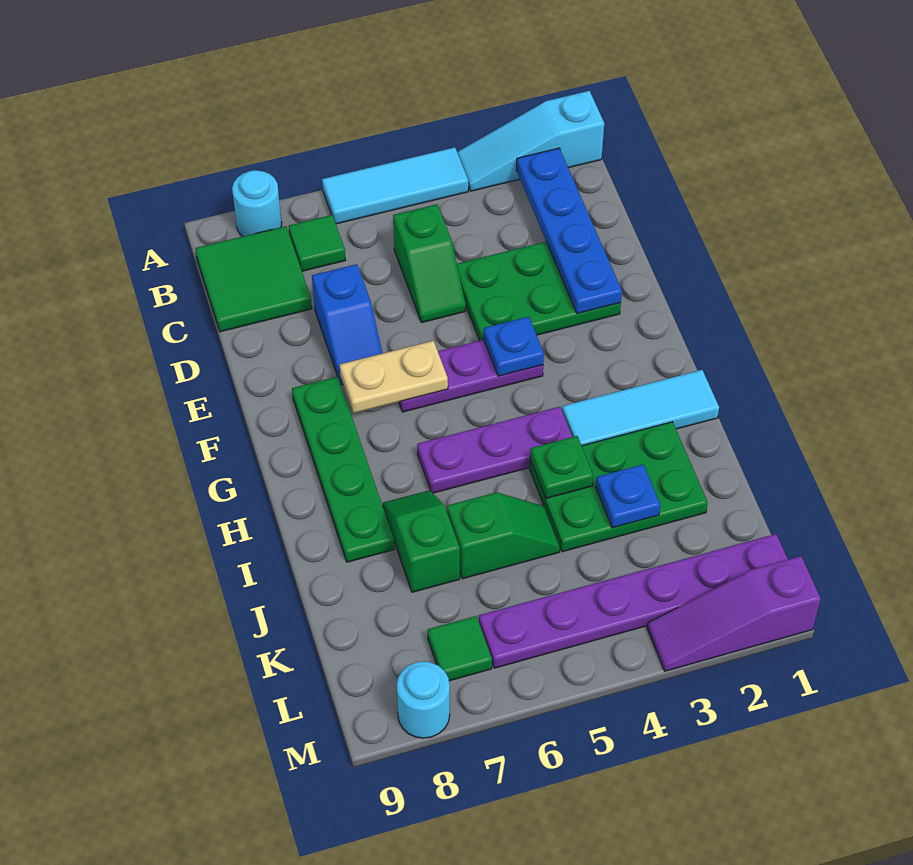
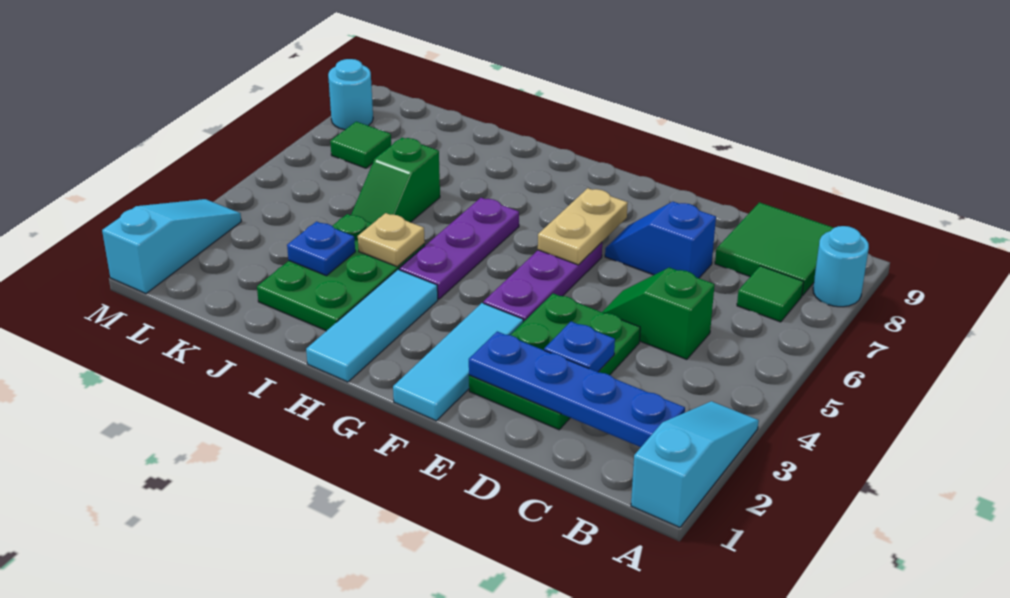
cyan tile A4:A6 level 1 -> cyan tile F1:F3 level 1
blue plate F4 level 2 -> blue plate D3 level 2
green plate F8:I8 level 1 -> none
green plate I4 level 2 -> tan plate I4 level 2
green slope I7:J7 level 1 top J -> none
purple plate L1:L6 level 1 -> none
purple slope M1:M3 level 1 top 1 -> cyan slope M1:M3 level 1 top 1

